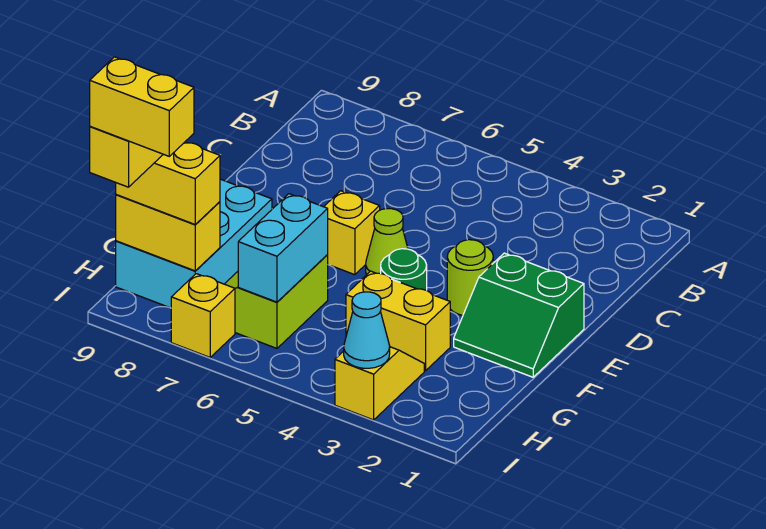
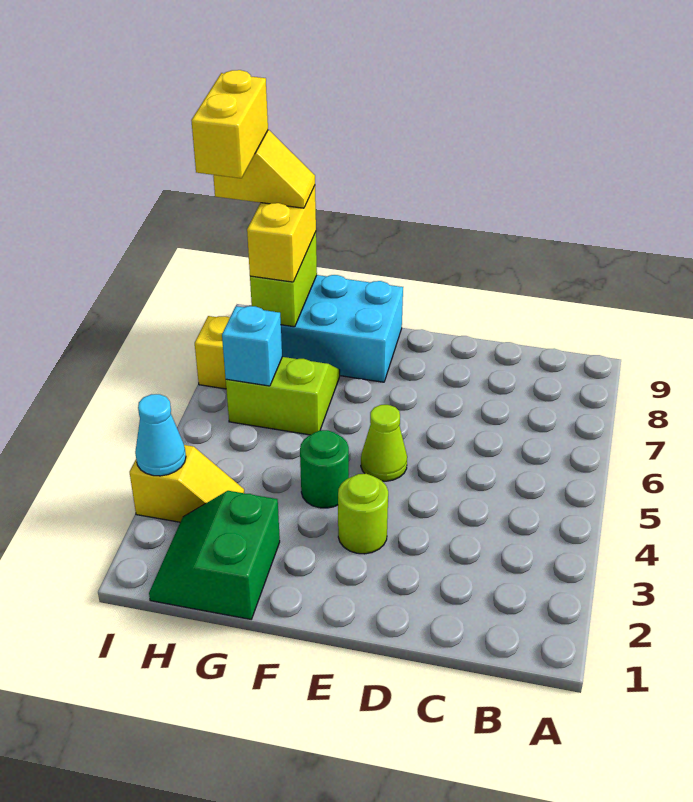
green slope E1:F2 level 1 top E -> green slope G1:H2 level 1 top G
yellow brick E6 level 1 -> none
yellow brick G3:G4 level 1 -> none
cyan brick G6:H6 level 2 -> cyan brick H6 level 2
yellow brick H8:H9 level 2 -> lime brick H8:H9 level 2

